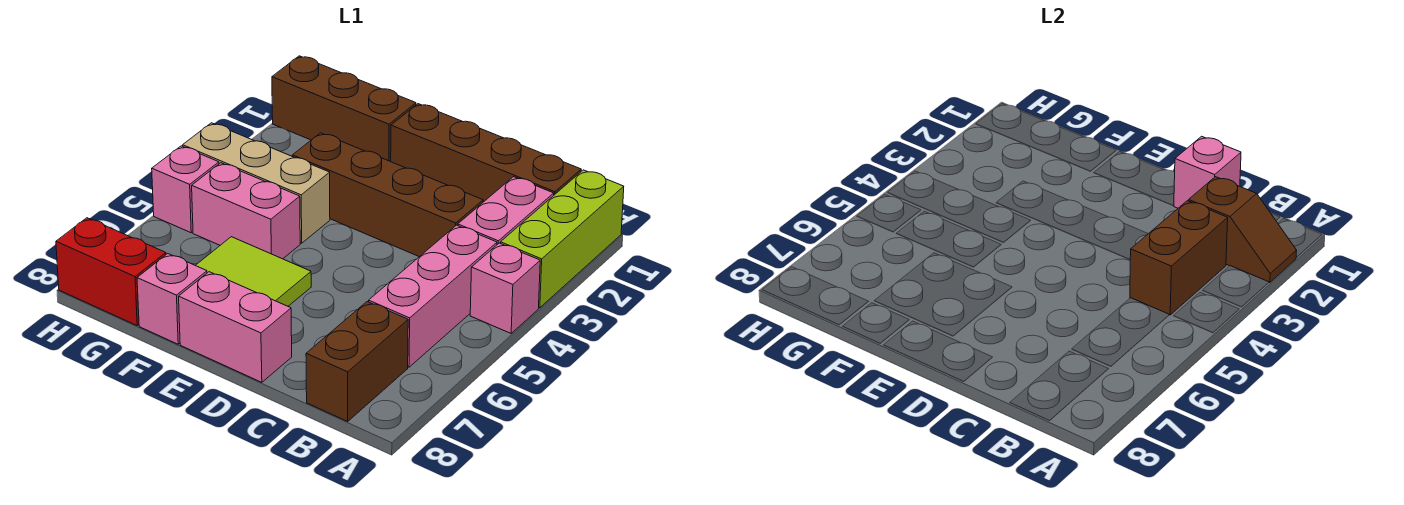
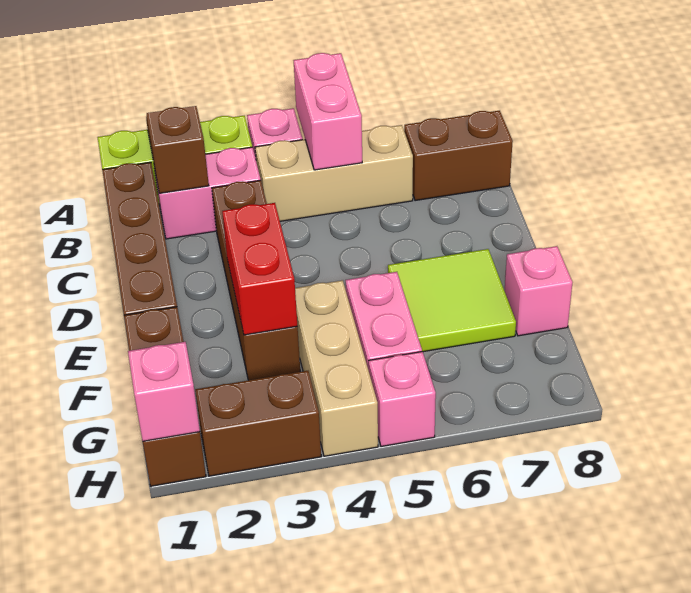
brown brick B3:B4 level 2 -> brown brick H2:H3 level 1
pink brick B4:B6 level 1 -> tan brick B4:B6 level 1
pink brick C1 level 2 -> pink brick H1 level 2
pink brick D8:E8 level 1 -> pink brick A5:B5 level 2
red brick G8:H8 level 1 -> red brick E3:F3 level 2

